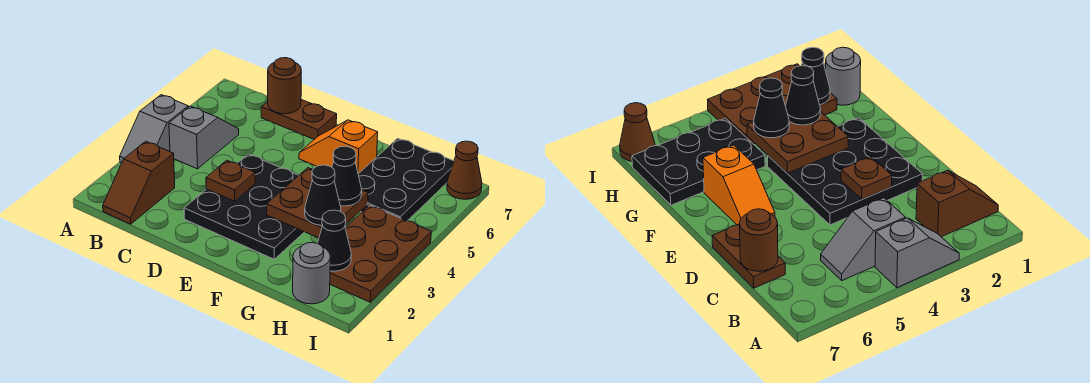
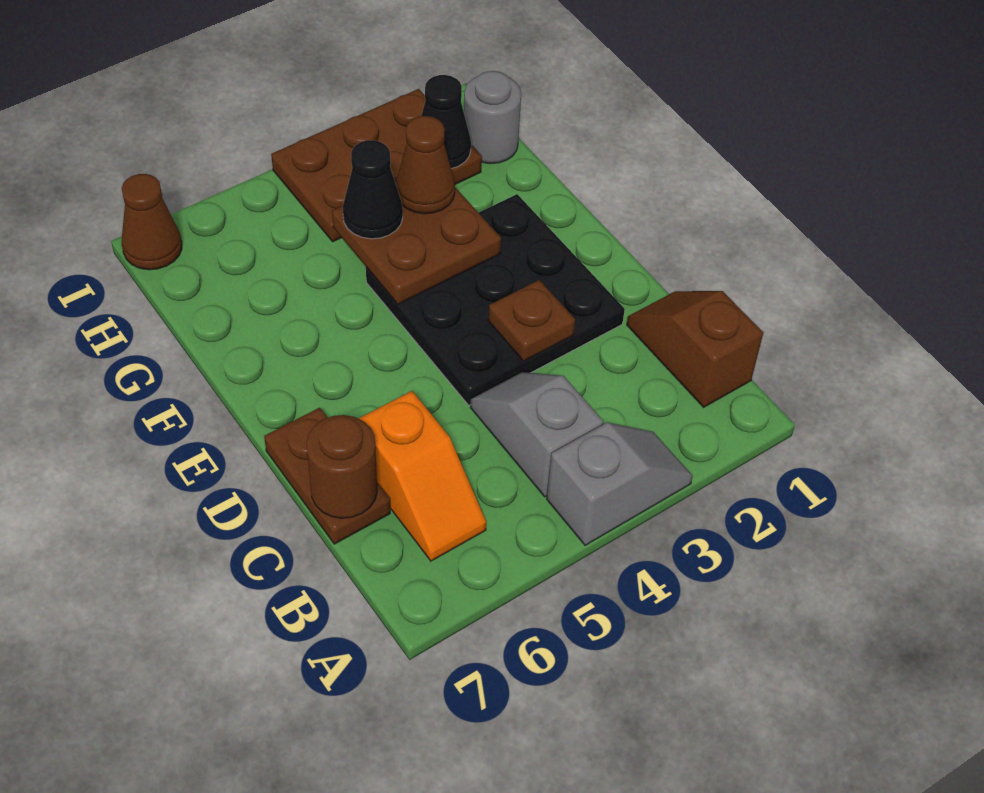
brown slope B1:B2 level 1 top 2 -> brown slope B1:C1 level 1 top B
grey slope B4:B5 level 1 top 4 -> grey slope B4:C4 level 1 top B
orange slope E6:F6 level 1 top F -> orange slope B6:C6 level 1 top C
black cone G3 level 3 -> brown cone G3 level 3
black plate G5:H7 level 1 -> none

